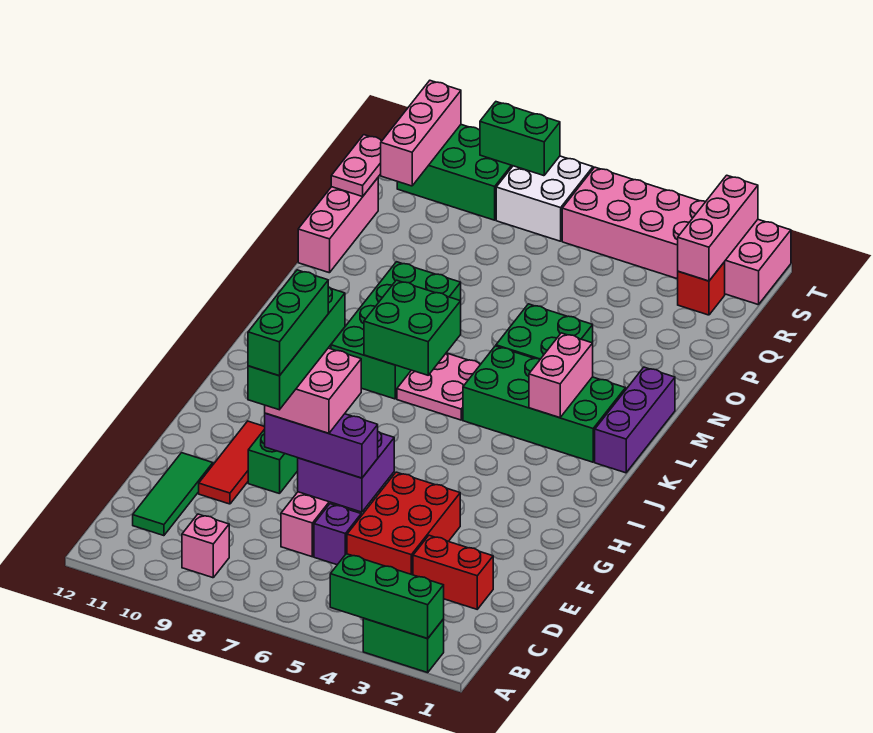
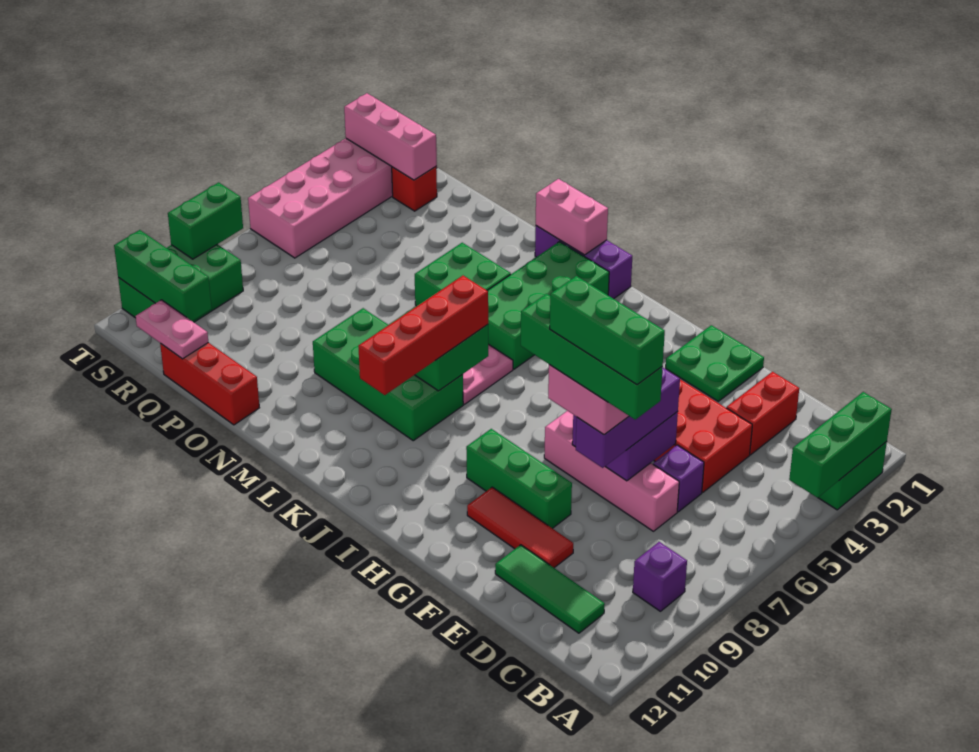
pink brick B9 level 1 -> purple brick B9 level 1
none -> green plate F1:G2 level 1
pink brick K3:L3 level 2 -> pink brick L1:M1 level 2
none -> red brick K7:K10 level 3
pink brick O12:Q12 level 1 -> red brick O12:Q12 level 1
pink brick R11:T11 level 2 -> green brick R11:T11 level 2
white brick S7:T8 level 1 -> none

